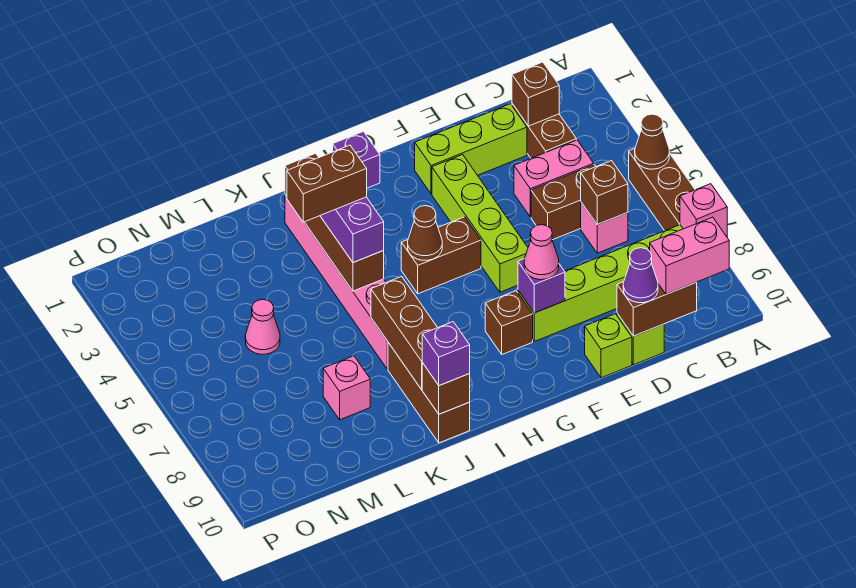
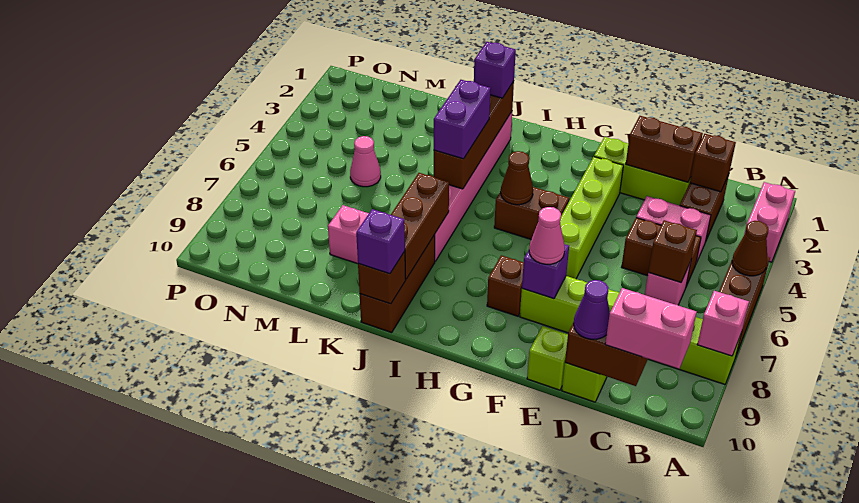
none -> pink brick A2:A3 level 1
purple brick H1 level 1 -> purple brick J2 level 3
brown brick J4:K4 level 4 -> brown brick D2:E2 level 2

